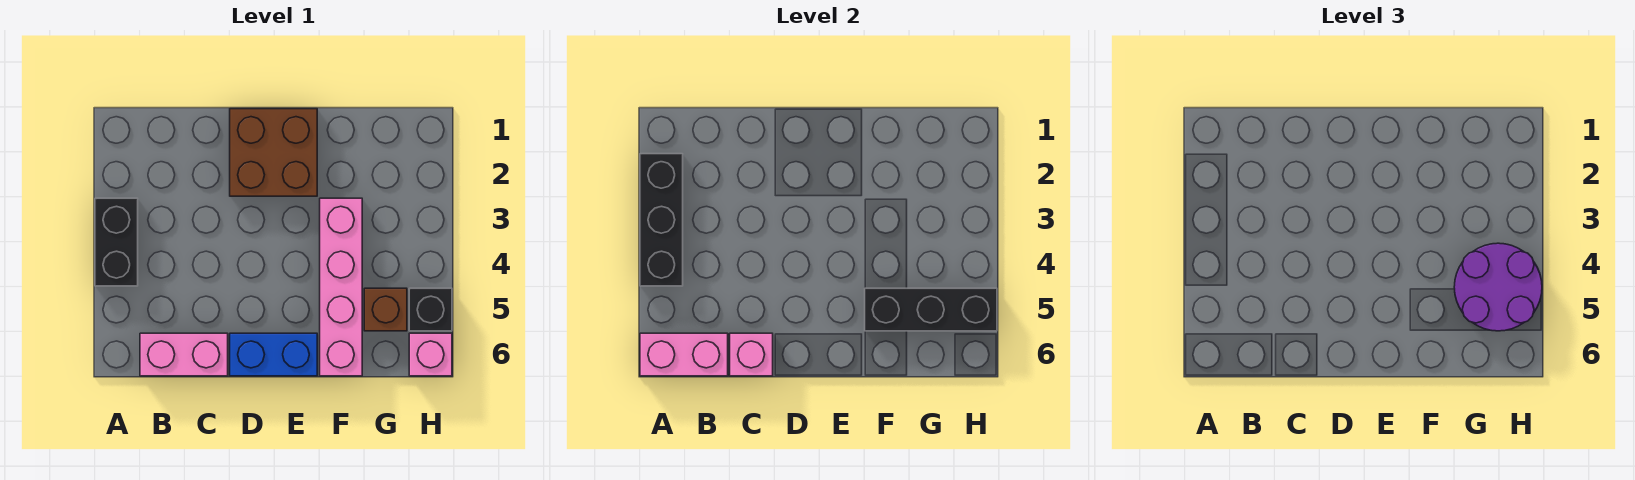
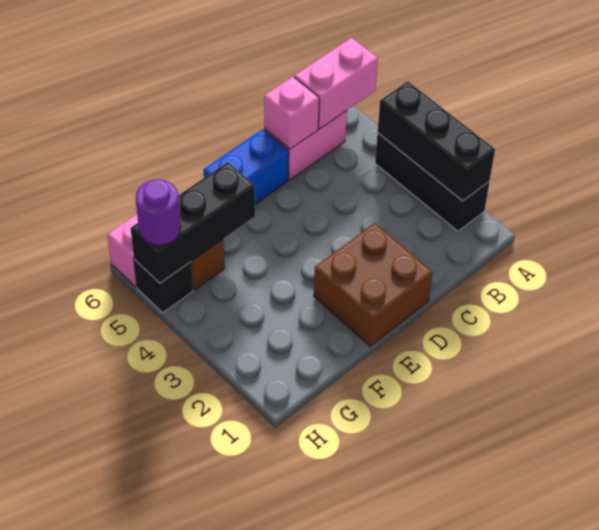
black brick A3:A4 level 1 -> black brick A2:A4 level 1
pink brick F3:F6 level 1 -> none
purple round brick G4:H5 level 3 -> purple round brick H5 level 3

